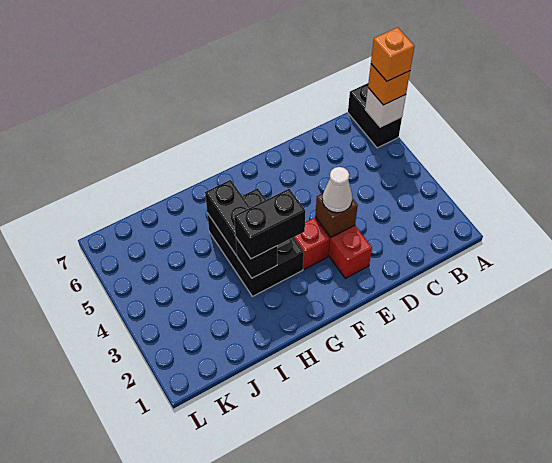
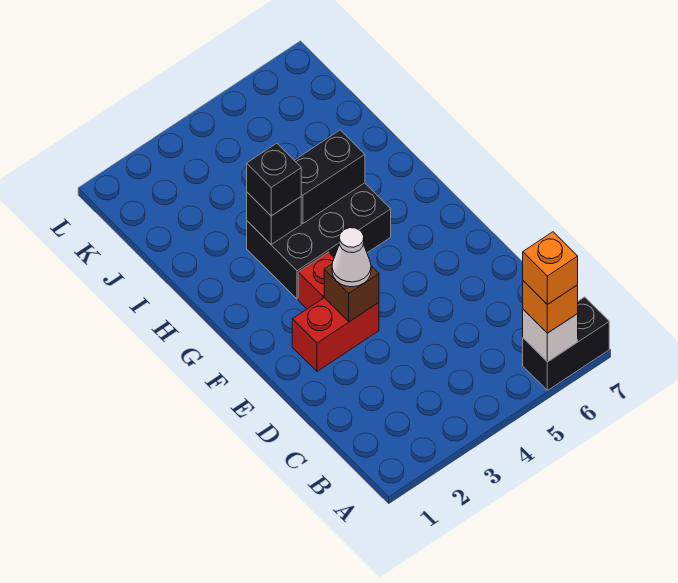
black brick G3:H3 level 3 -> black brick H3 level 3

